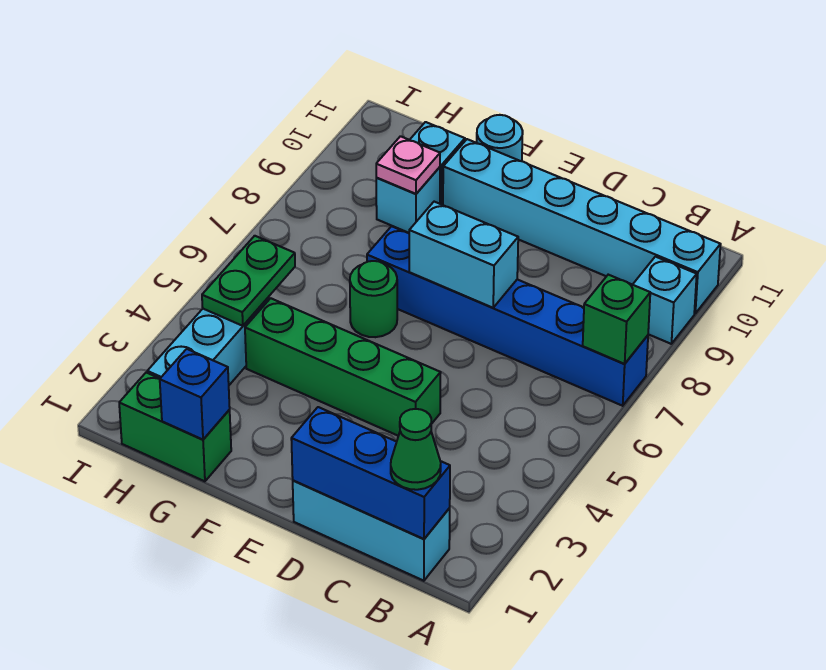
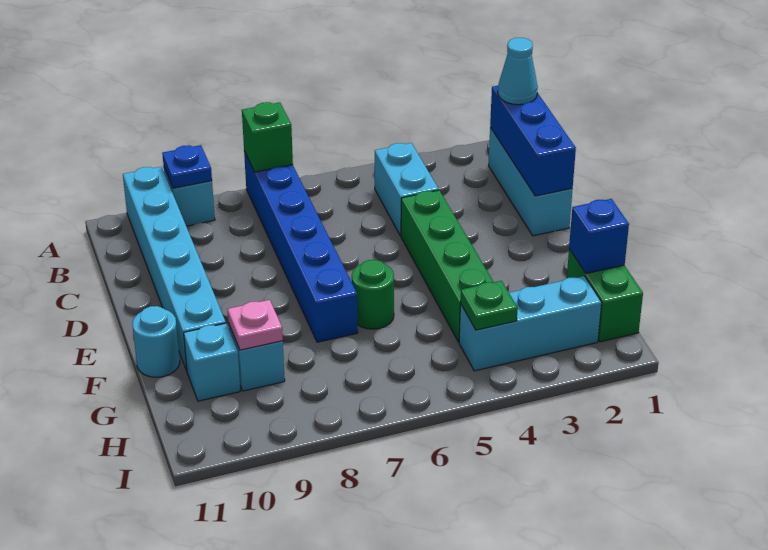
none -> blue plate A9 level 2
green cone B1 level 3 -> cyan cone B1 level 3
cyan brick D7:E7 level 2 -> cyan brick B4:C4 level 1
green plate H4:H5 level 2 -> green plate H4 level 2

